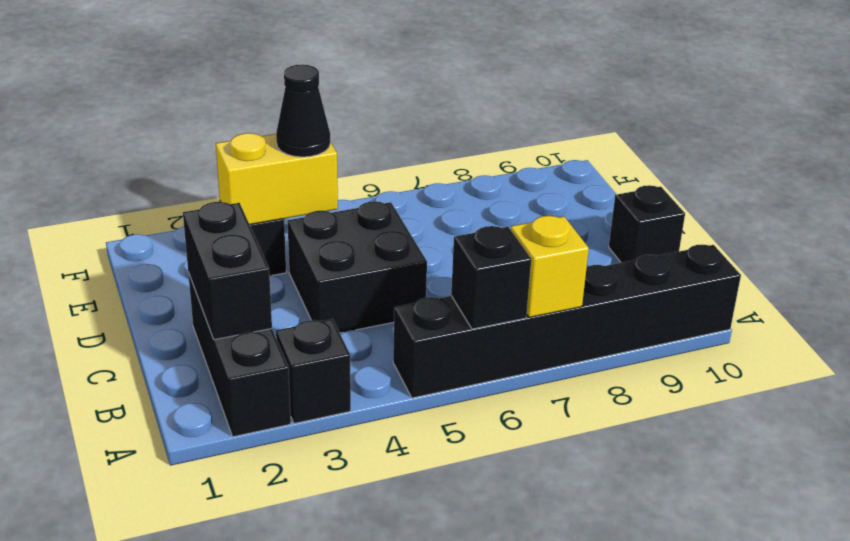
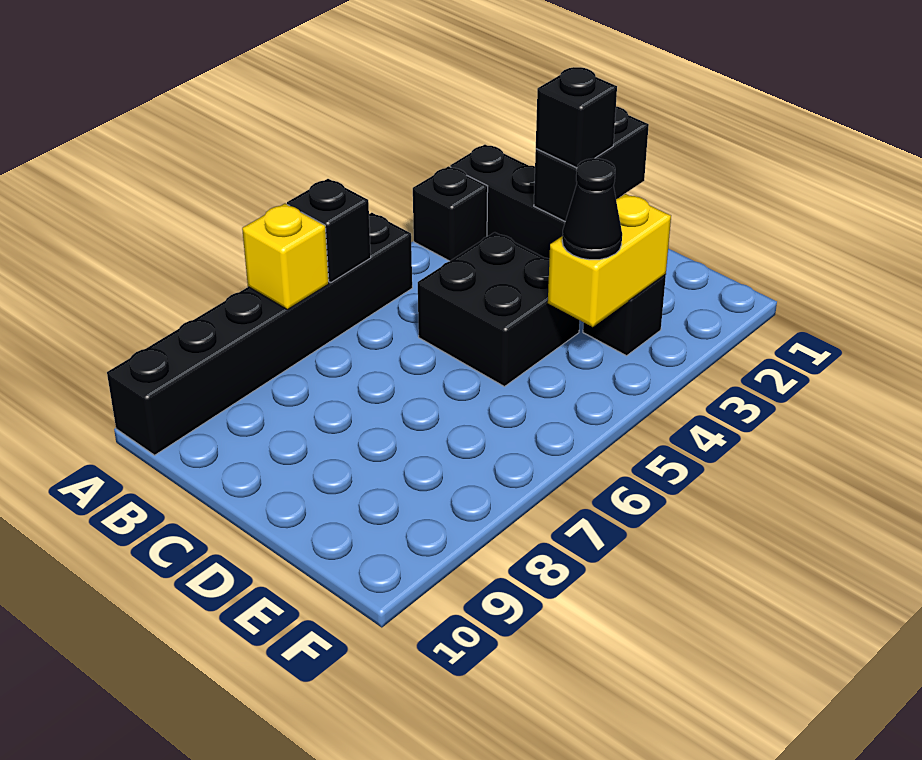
black brick B2:C2 level 2 -> black brick C1:C2 level 2
black brick C10 level 1 -> black brick C2 level 3

